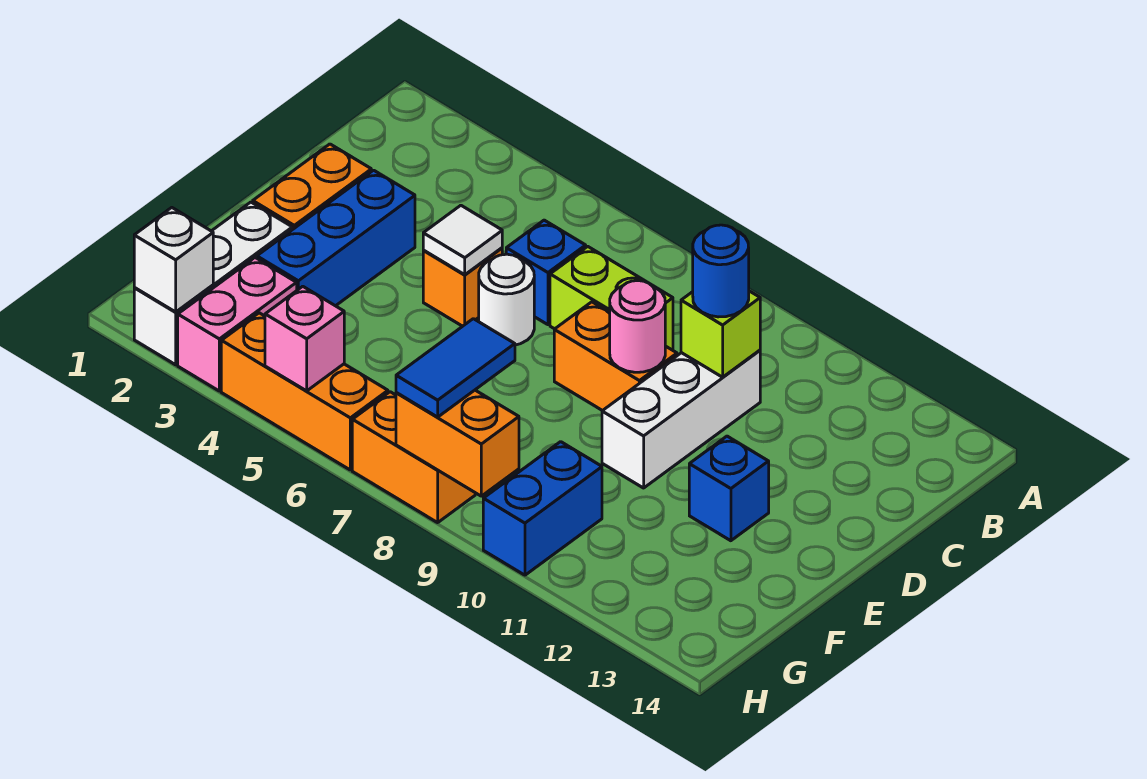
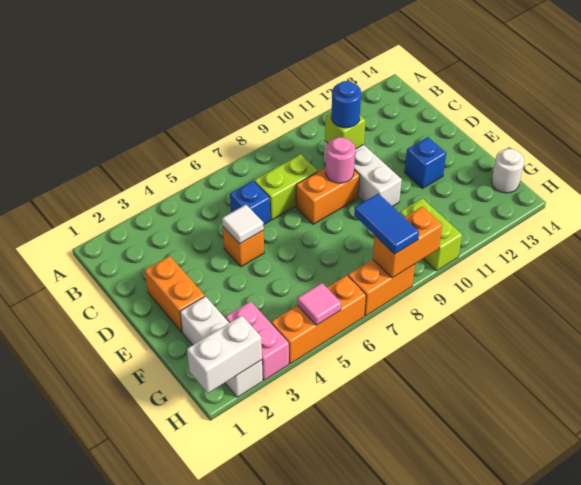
blue brick D3:F3 level 1 -> none
white round brick D6 level 1 -> white round brick G14 level 1
blue brick G10:H10 level 1 -> lime brick G10:H10 level 1
white brick H2 level 2 -> white brick H1:H2 level 2
pink brick H5 level 2 -> pink tile H5 level 2

